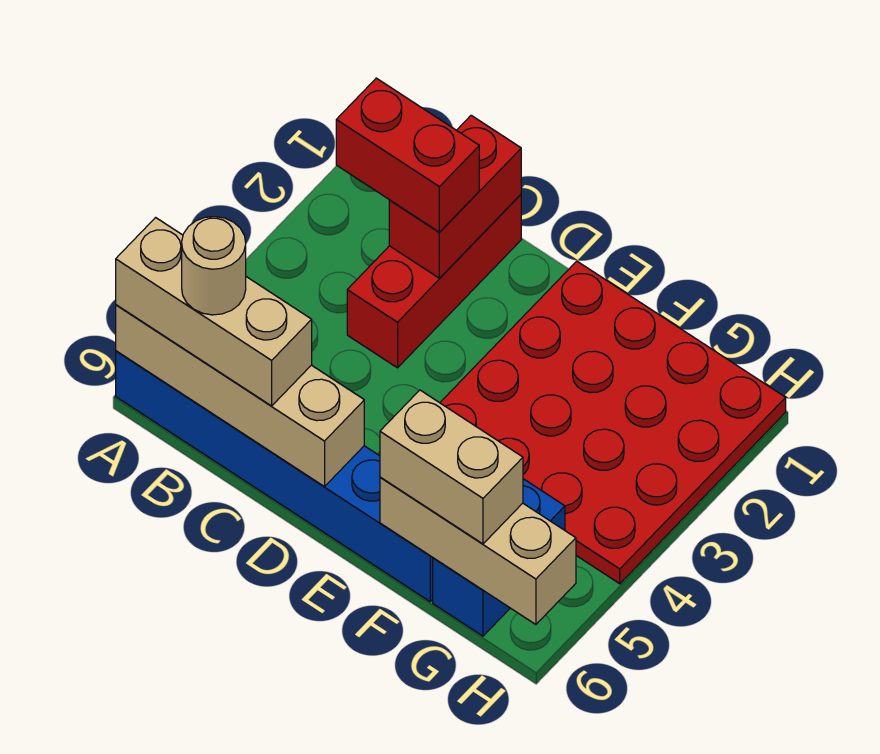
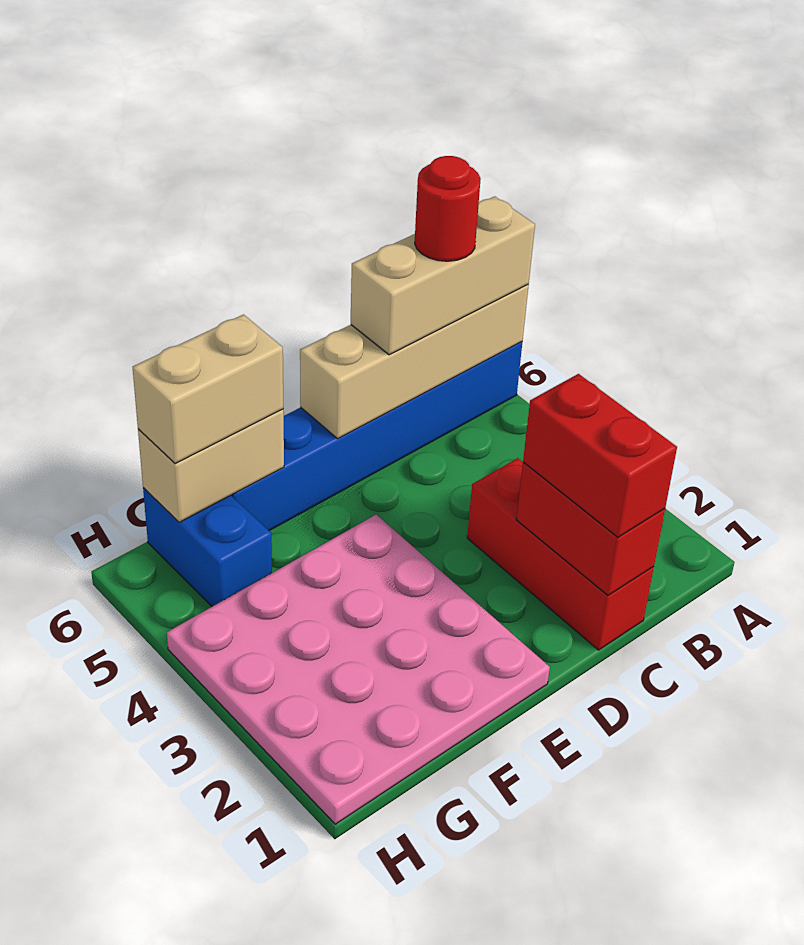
red brick B2:C2 level 3 -> red brick C1:C2 level 3
tan round brick B6 level 4 -> red round brick B6 level 4
red plate E1:H4 level 1 -> pink plate E1:H4 level 1
tan brick F6:H6 level 2 -> tan brick F6:G6 level 2

